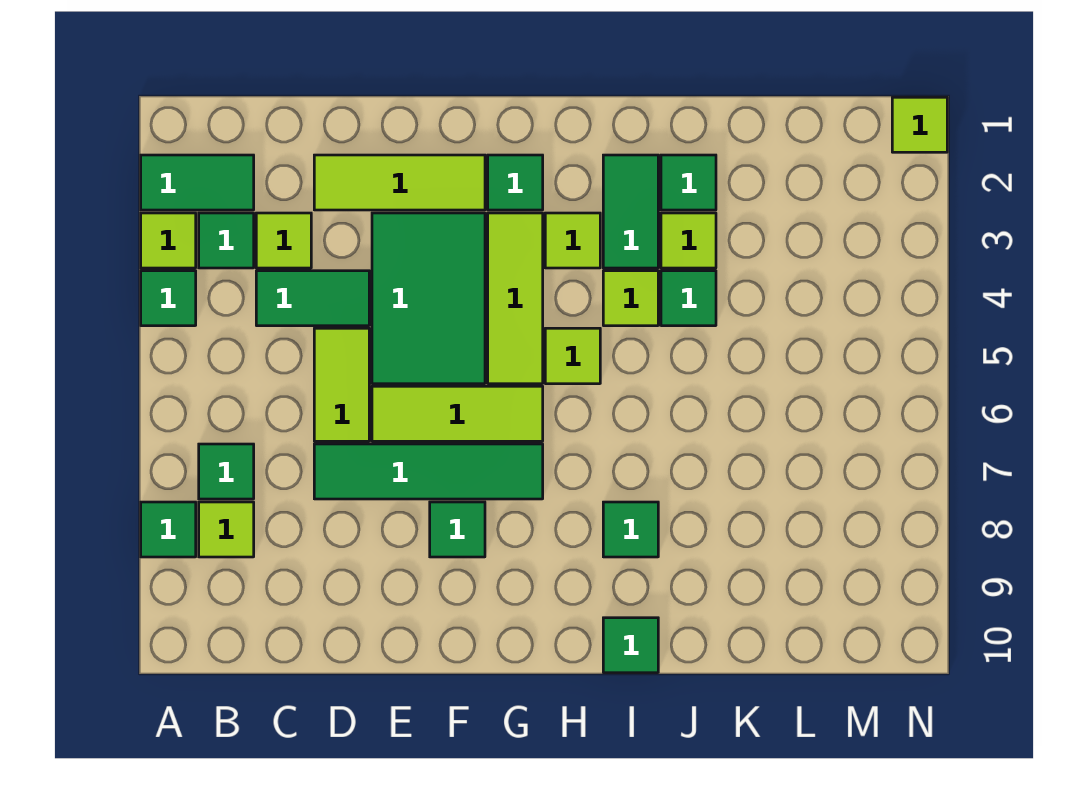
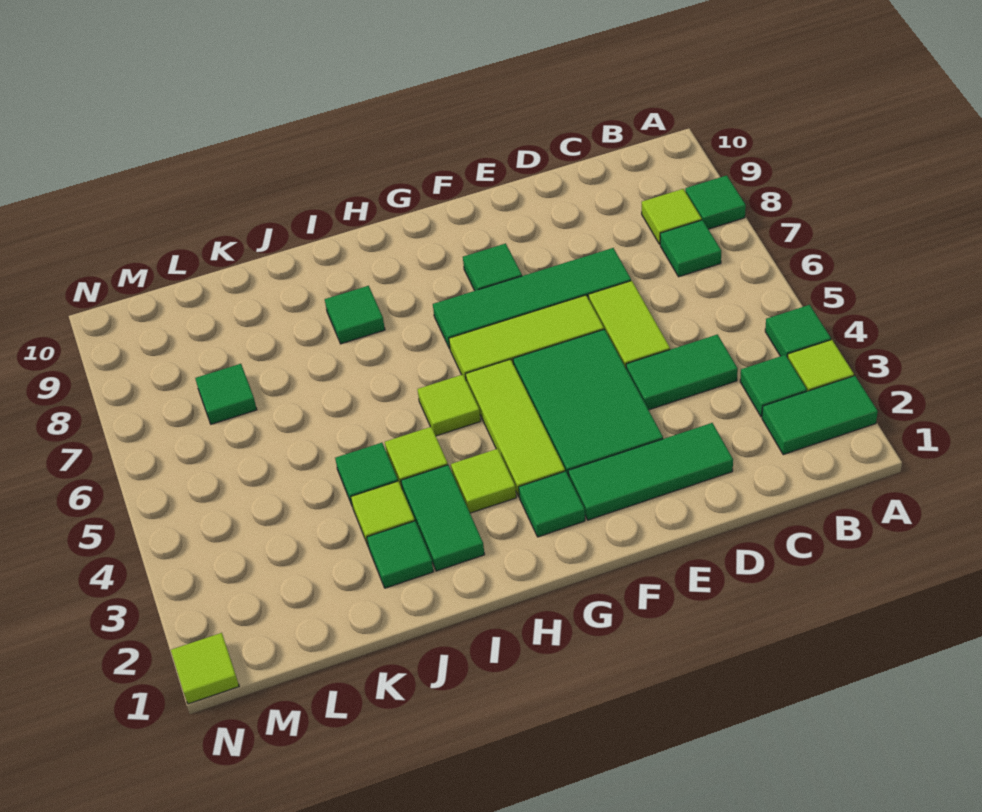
lime tile C3 level 1 -> none
lime tile D2:F2 level 1 -> green tile D2:F2 level 1
green tile I10 level 1 -> green tile L7 level 1

